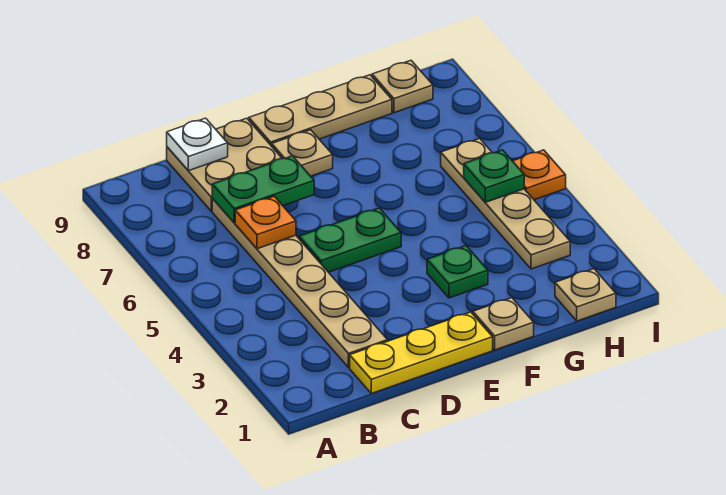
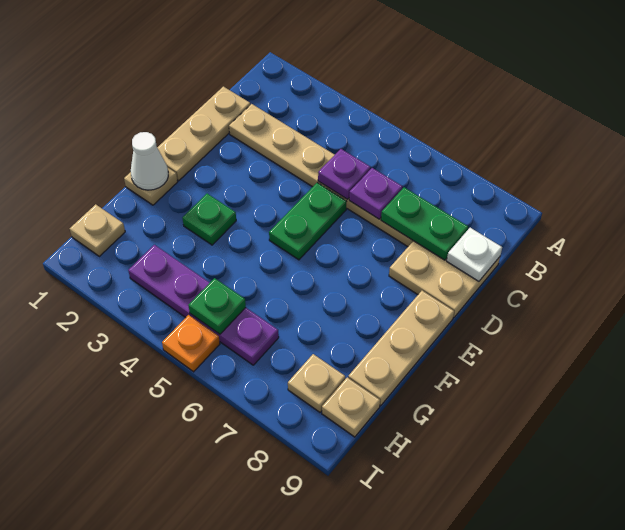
yellow plate C1:E1 level 1 -> tan plate C1:E1 level 1
none -> purple plate C5 level 2
orange plate C6 level 2 -> purple plate C6 level 2
green plate C7:D7 level 2 -> green plate C7:C8 level 2
tan plate E8 level 1 -> tan plate H8 level 1
none -> white cone F1 level 2
tan plate H3:H6 level 1 -> purple plate H3:H6 level 1

